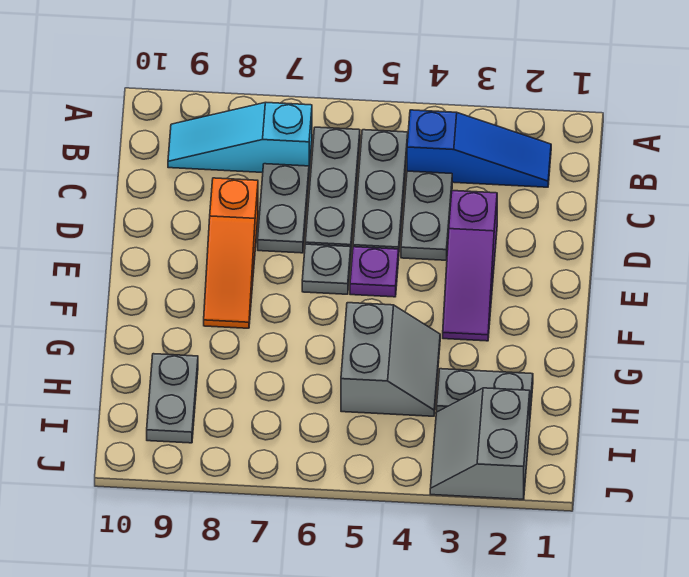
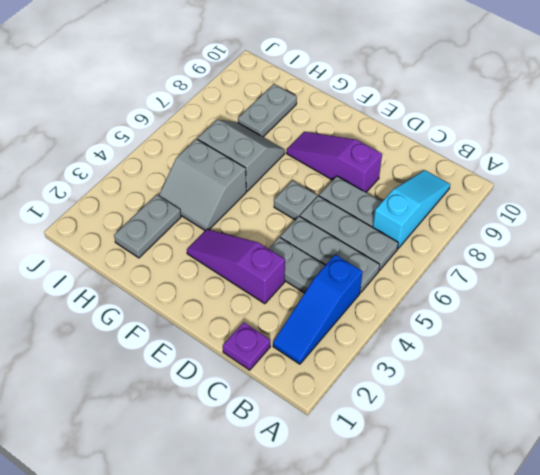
orange slope D8:F8 level 1 top D -> purple slope D8:F8 level 1 top D
purple plate E5 level 1 -> purple plate C1 level 1
grey plate H9:I9 level 1 -> grey plate H8:H9 level 1
grey slope I2:J3 level 1 top 2 -> grey slope G6:H7 level 1 top 6

